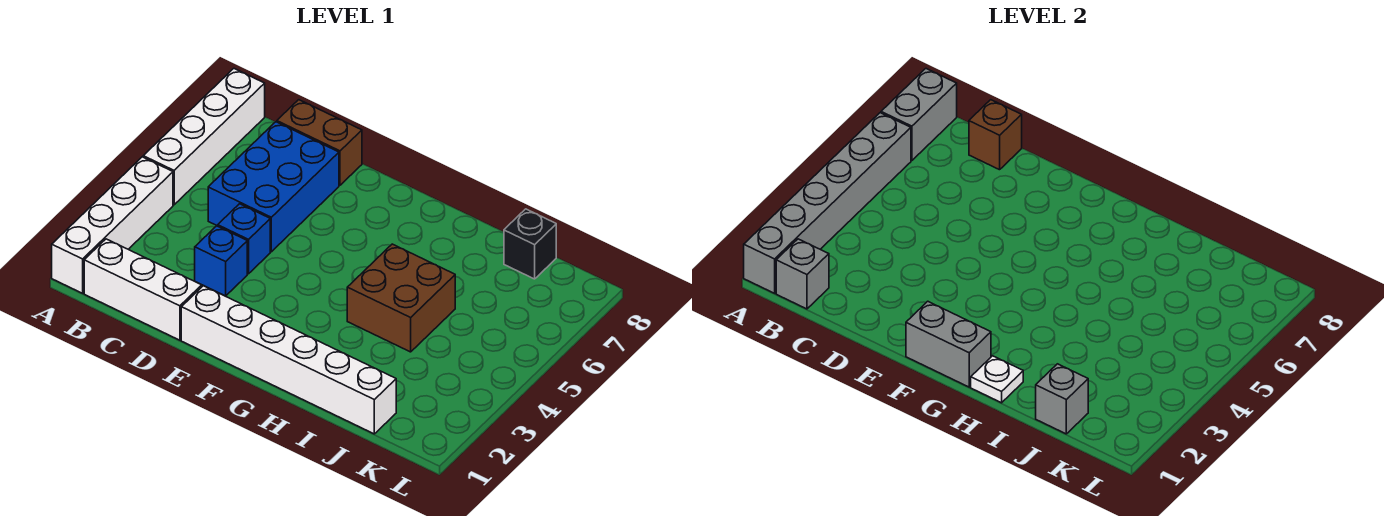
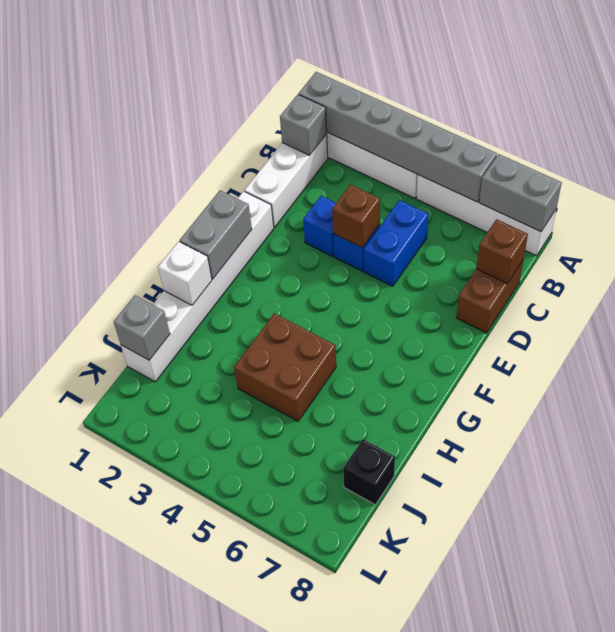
blue brick C5:D7 level 1 -> blue brick C5:D5 level 1
none -> brown brick D4 level 2
white plate H1 level 2 -> white brick H1 level 2

